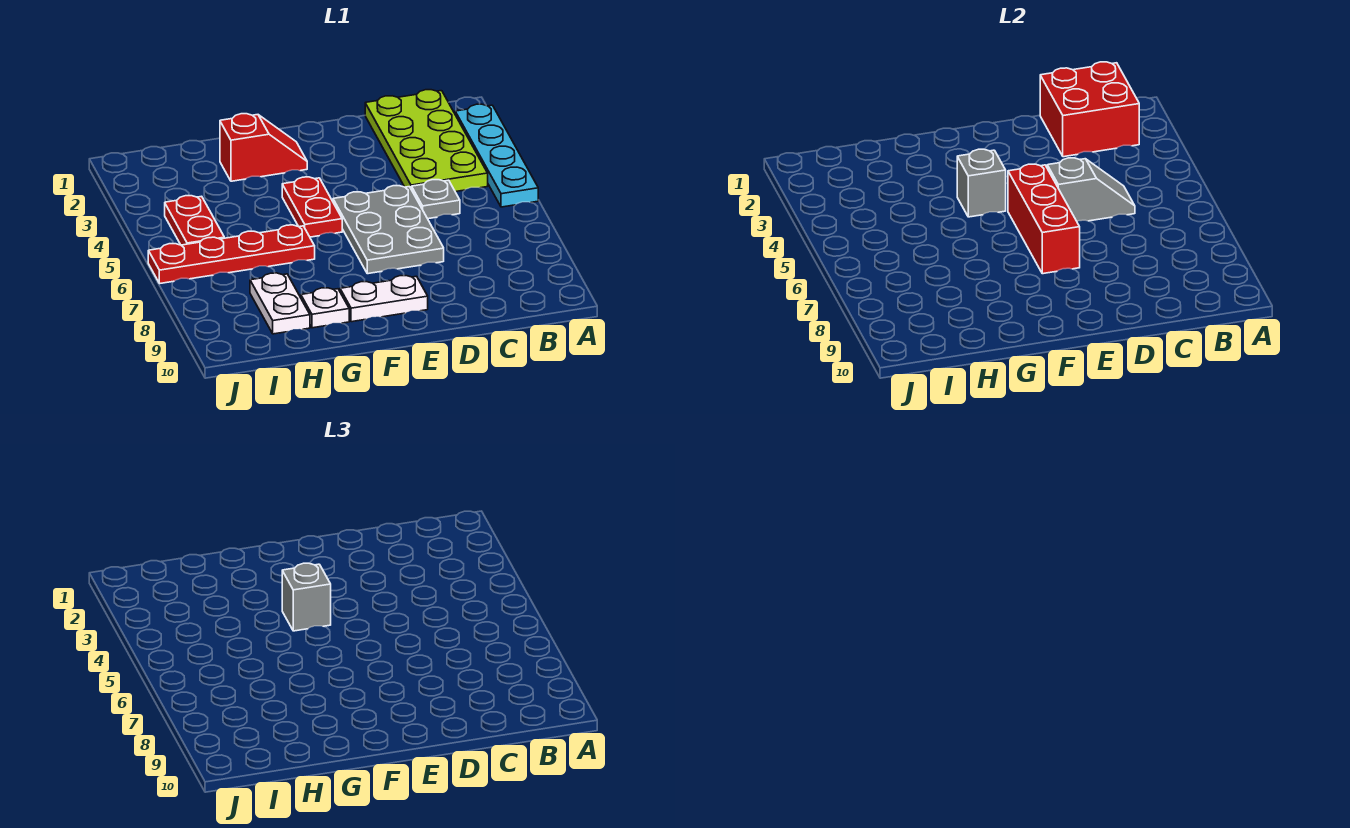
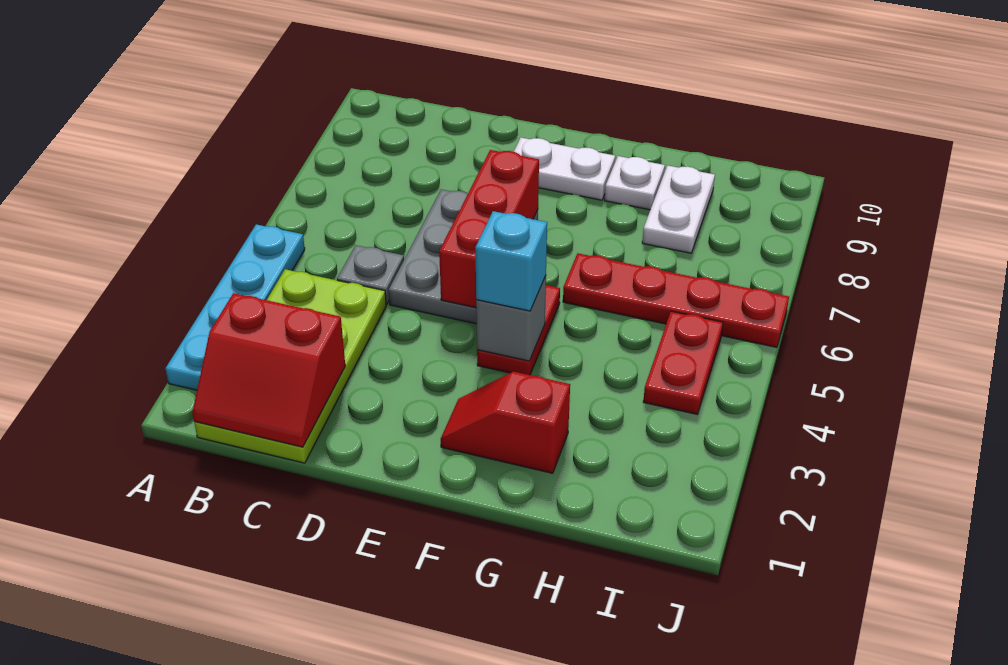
red brick B1:C2 level 2 -> red slope B1:C2 level 2 top 2
grey slope C5:D5 level 2 top D -> none
grey brick F4 level 3 -> cyan brick F4 level 3

